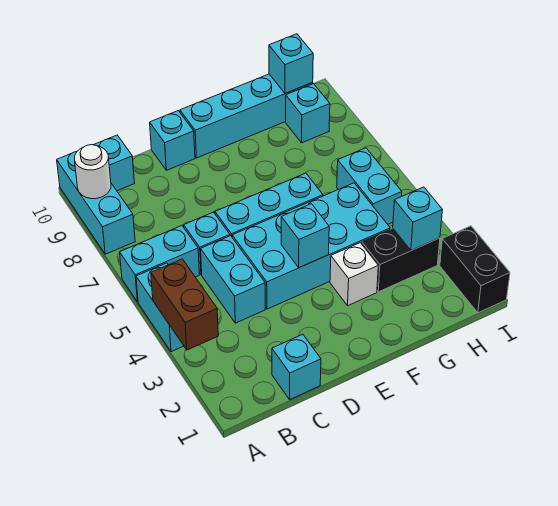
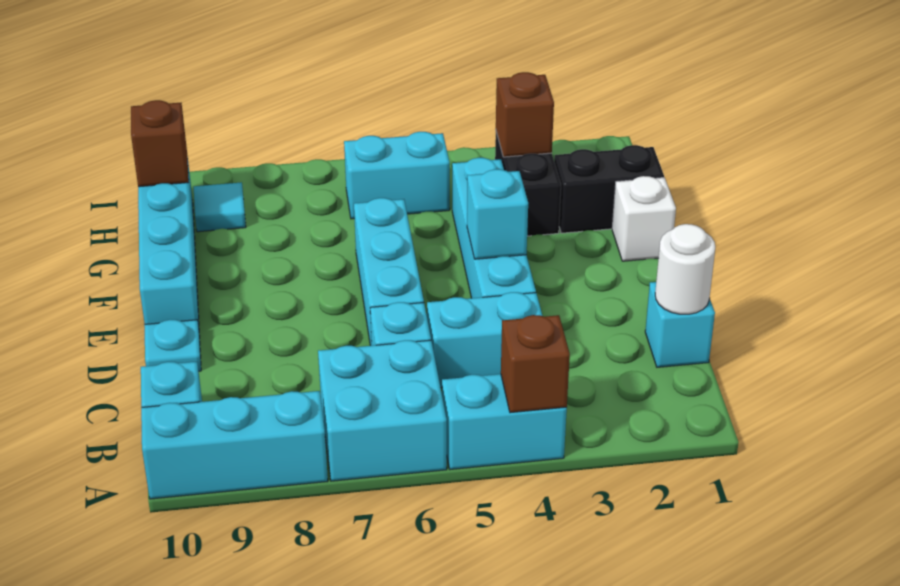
brown brick A3:A4 level 2 -> brown brick A4 level 2
cyan brick A6:B6 level 1 -> cyan brick A6:B7 level 1
white round brick A9 level 2 -> white round brick C1 level 2
cyan brick D4:G5 level 1 -> cyan brick D4:G4 level 1
cyan brick D10 level 1 -> cyan plate D10 level 1
white brick F3 level 1 -> white brick F1 level 1
cyan brick H3 level 2 -> brown brick H3 level 2
cyan brick H9 level 1 -> cyan tile H9 level 1
cyan brick H10 level 2 -> brown brick H10 level 2
black brick I1:I2 level 1 -> black brick G1:G2 level 1

